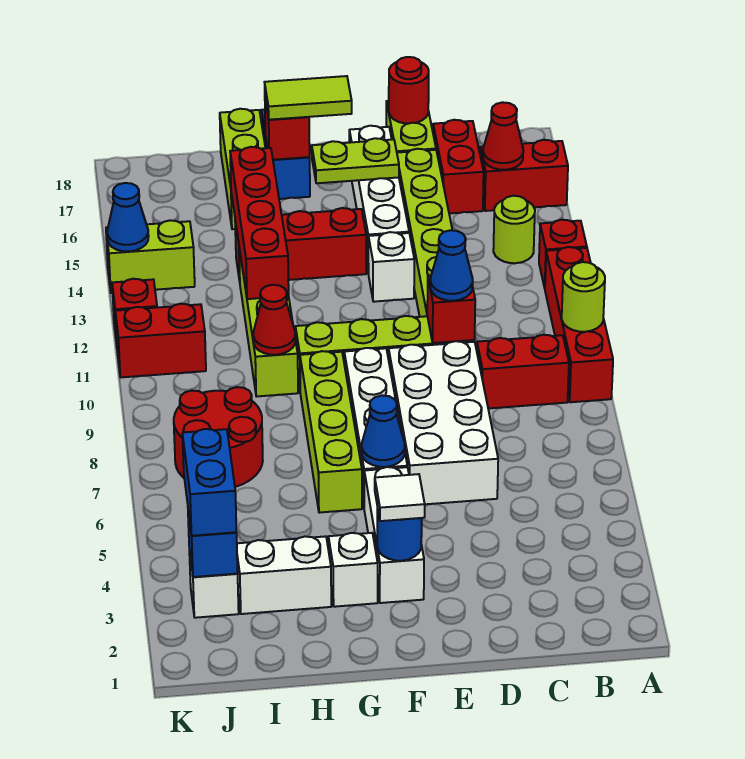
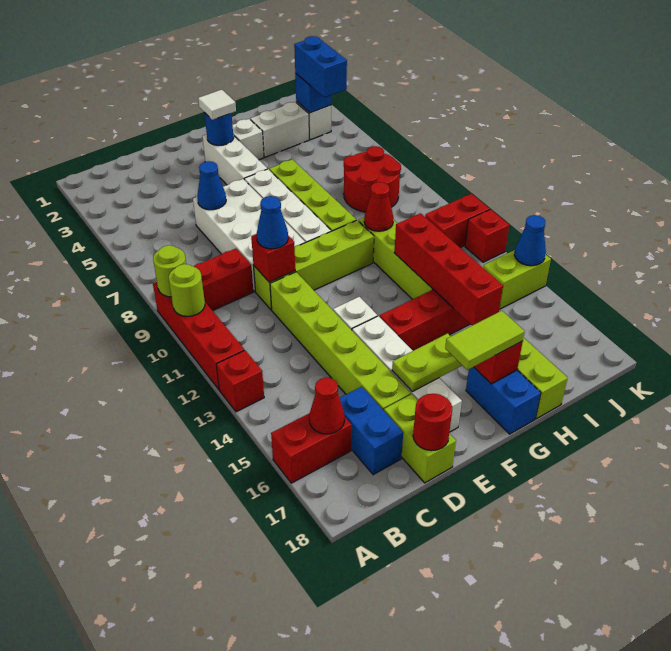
lime round brick B14 level 1 -> lime round brick A9 level 2
red brick C16:C17 level 1 -> blue brick C16:C17 level 1
blue cone F6 level 2 -> blue cone D6 level 2

